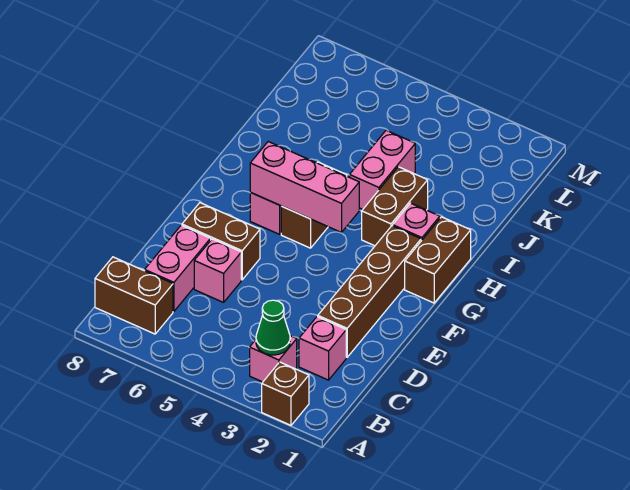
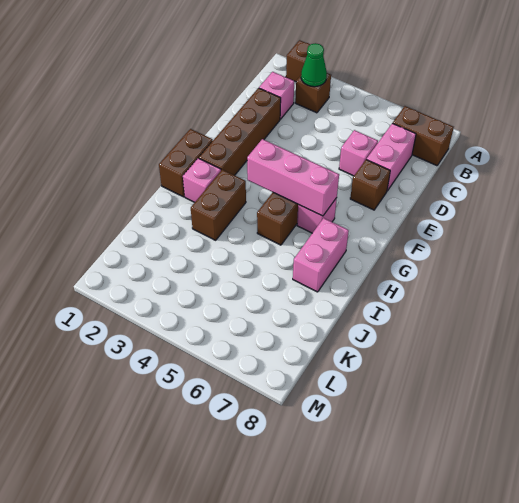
pink brick B3 level 1 -> brown brick B3 level 1
brown brick E6:E7 level 1 -> brown brick E7 level 1
pink brick I4:J4 level 1 -> pink brick H7:I7 level 1

